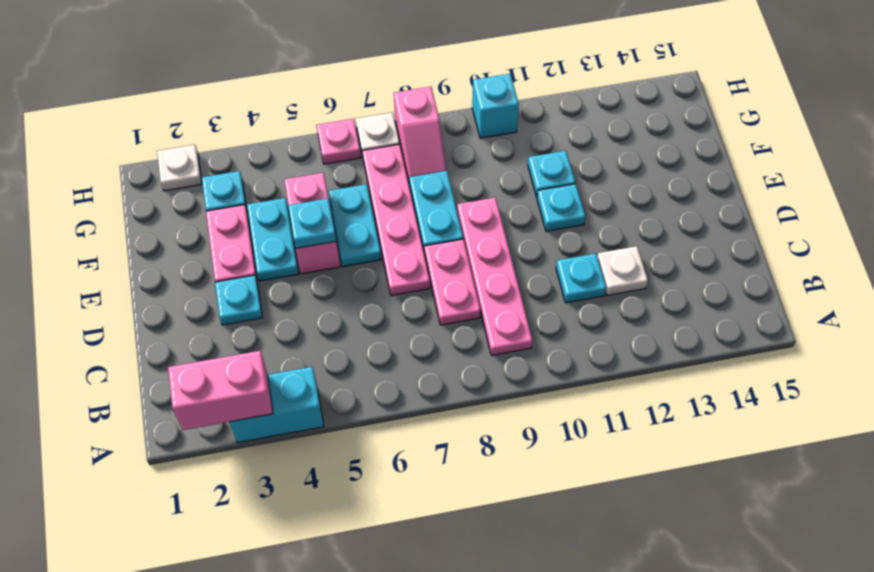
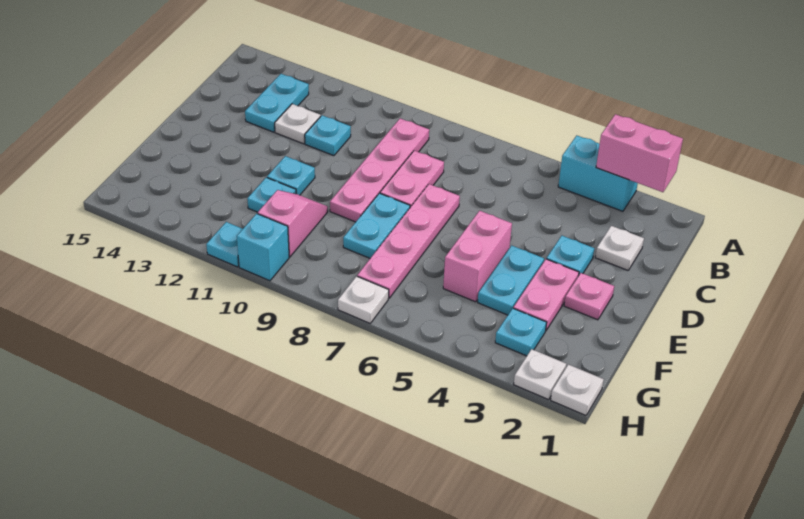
none -> white plate C2 level 1
cyan plate E5 level 2 -> cyan plate H11 level 1
cyan plate E6:F6 level 1 -> cyan plate B13:C13 level 1
pink slope G8:H8 level 1 top H -> pink slope F10:G10 level 1 top G
none -> white plate H1 level 1
pink plate H6 level 1 -> pink plate E2 level 1

